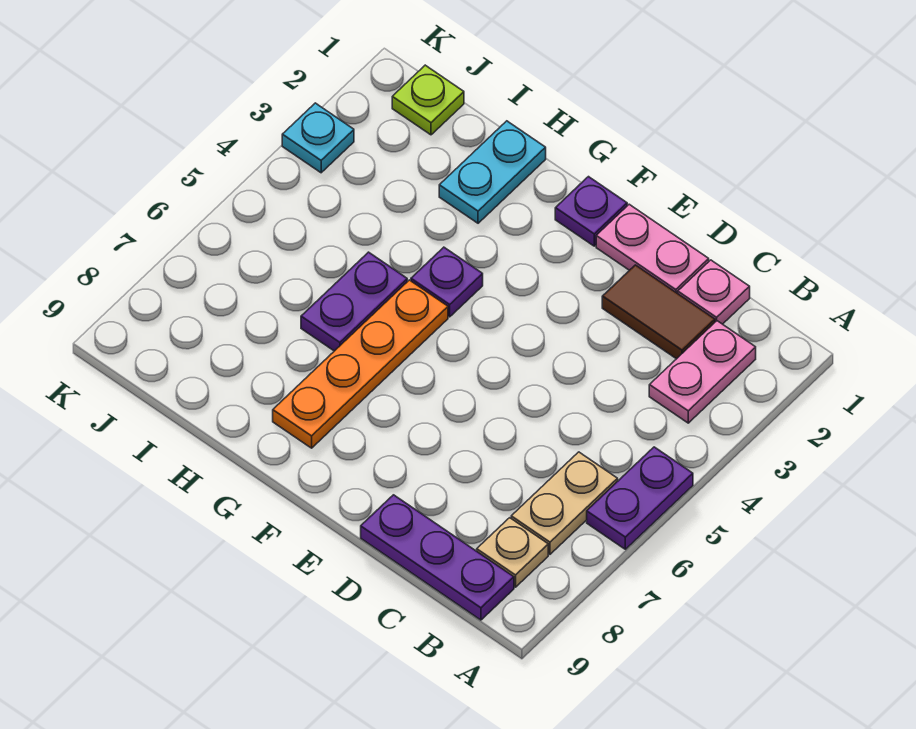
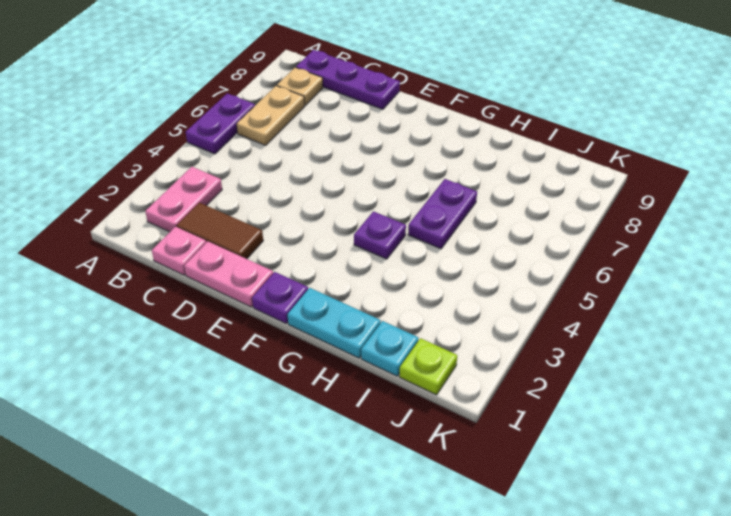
orange plate G5:G8 level 1 -> none
cyan plate H1:H2 level 1 -> cyan plate G1:H1 level 1
cyan plate K3 level 1 -> cyan plate I1 level 1

